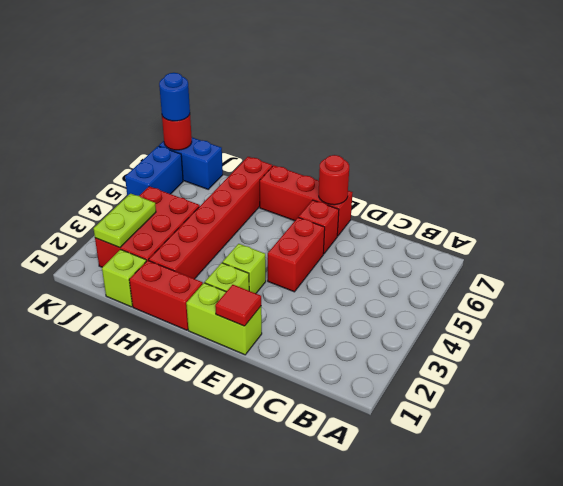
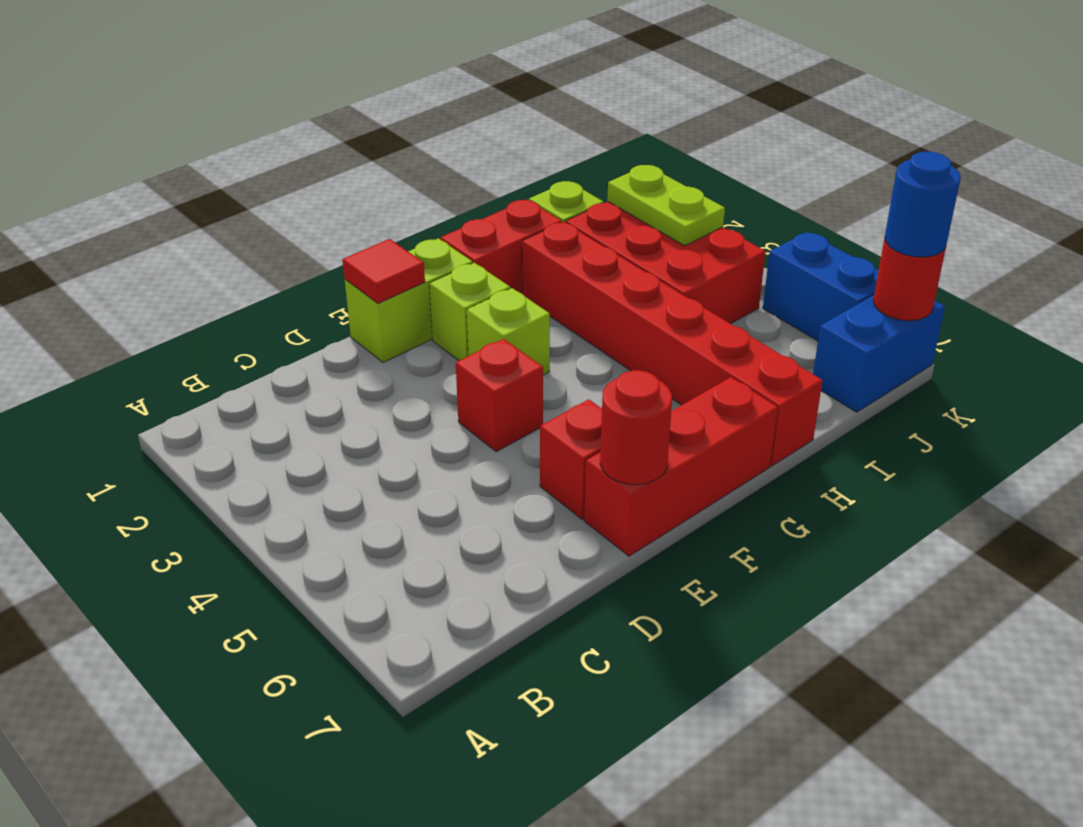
red brick E4:E5 level 1 -> red brick E4 level 1

